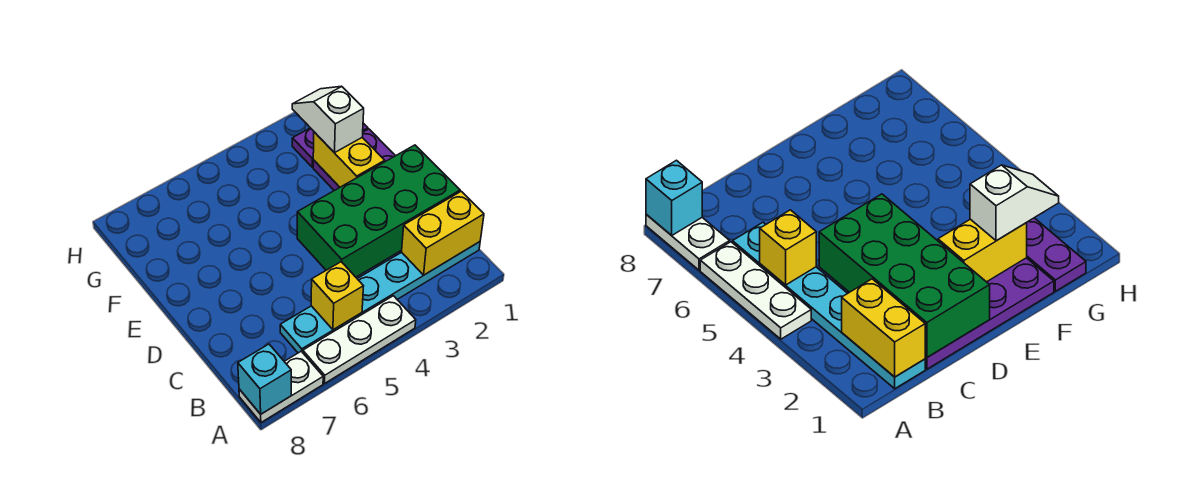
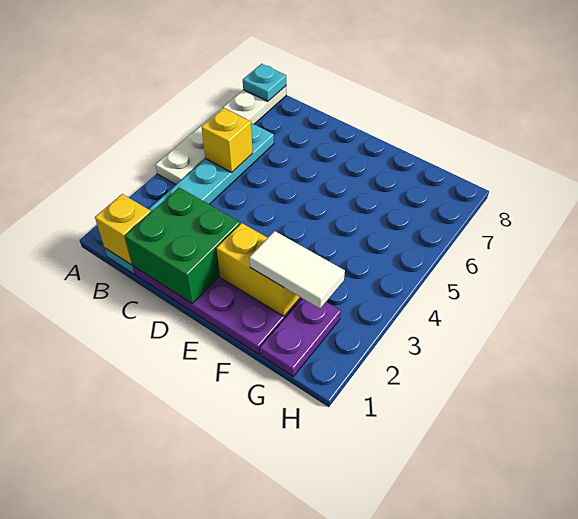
cyan brick A8 level 2 -> cyan plate A8 level 2
yellow brick B1:B2 level 2 -> yellow brick B1 level 2
green brick C1:D4 level 2 -> green brick C1:D2 level 2
white slope F2:G2 level 3 top F -> white tile F2:G2 level 3

